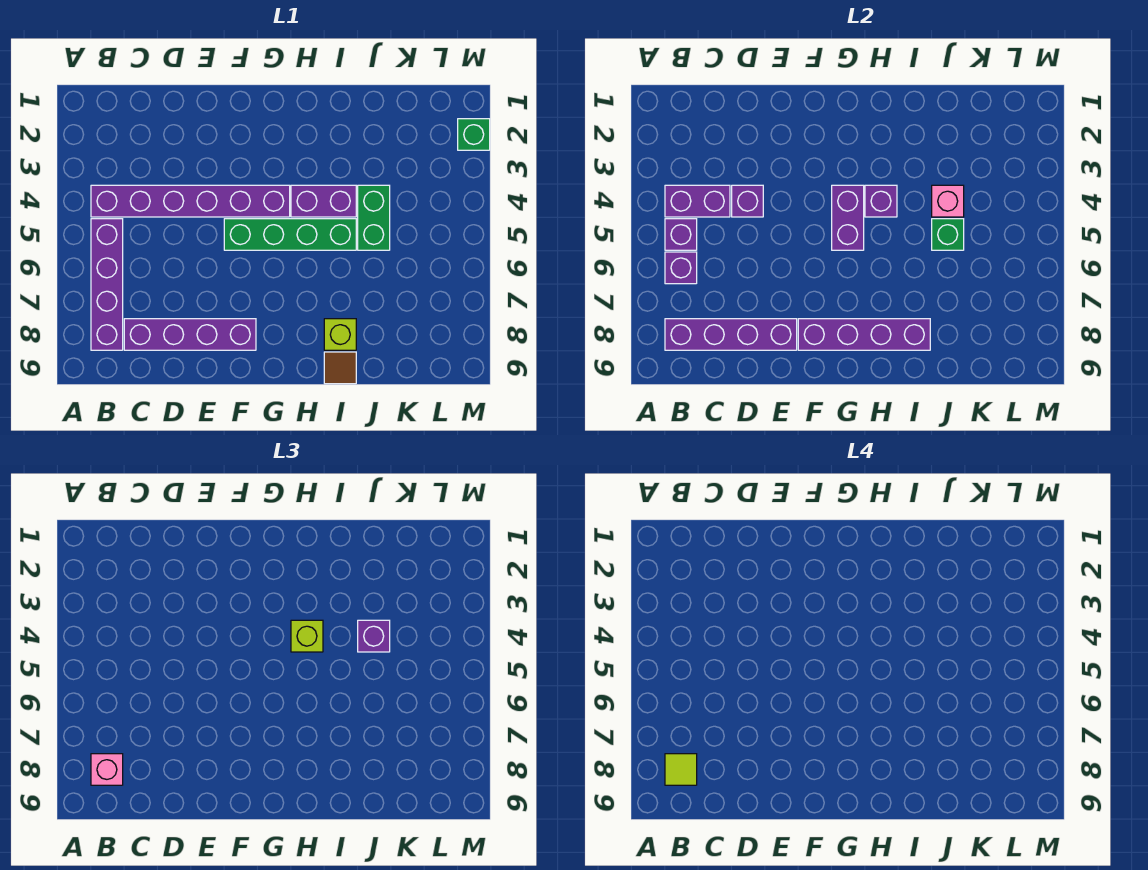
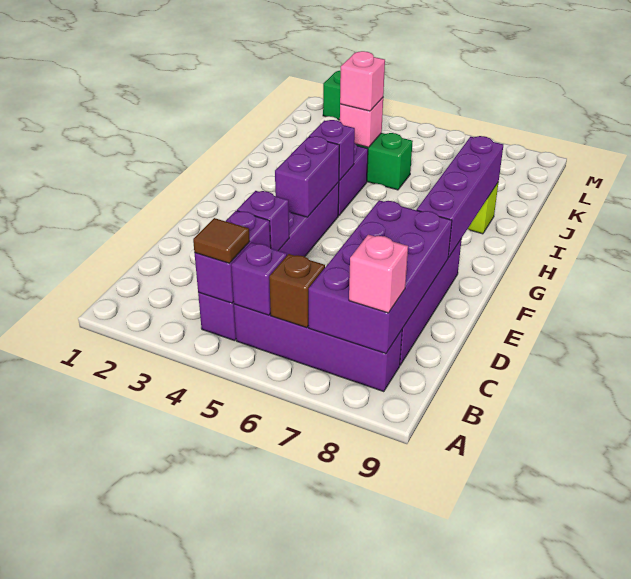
purple brick B6 level 2 -> brown brick B6 level 2
purple brick B8:E8 level 2 -> purple brick B7:E8 level 2
lime tile B8 level 4 -> none
green brick F5:I5 level 1 -> none
purple brick G4:G5 level 2 -> purple brick F4:G4 level 2
lime brick H4 level 3 -> none
brown tile I9 level 1 -> brown tile B4 level 3
purple brick J4 level 3 -> pink brick J4 level 3
green brick J5 level 2 -> none

